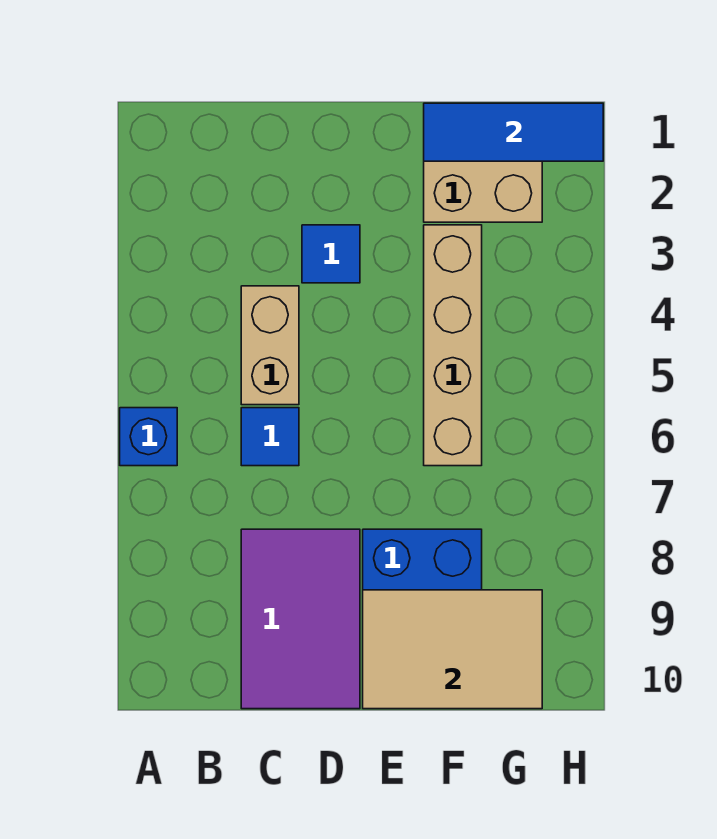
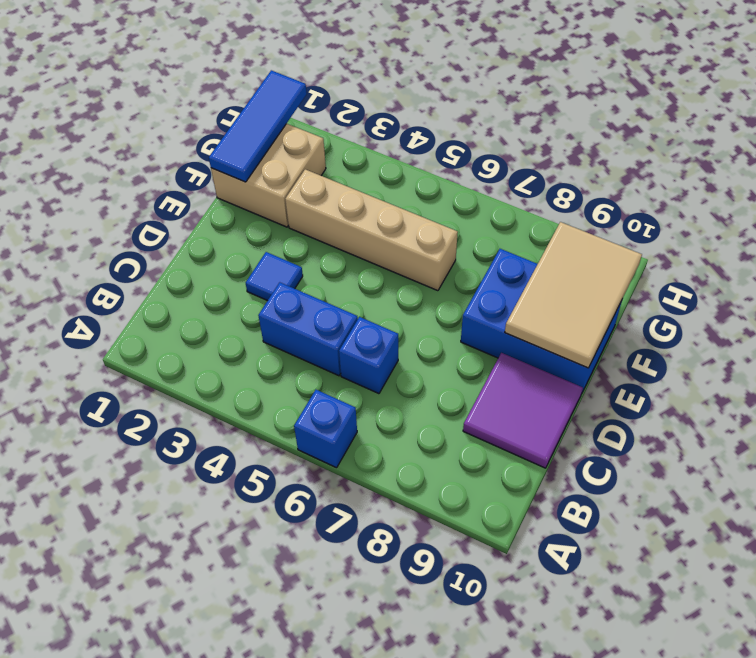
tan brick C4:C5 level 1 -> blue brick C4:C5 level 1
blue tile C6 level 1 -> blue brick C6 level 1
purple tile C8:D10 level 1 -> purple tile C9:D10 level 1

